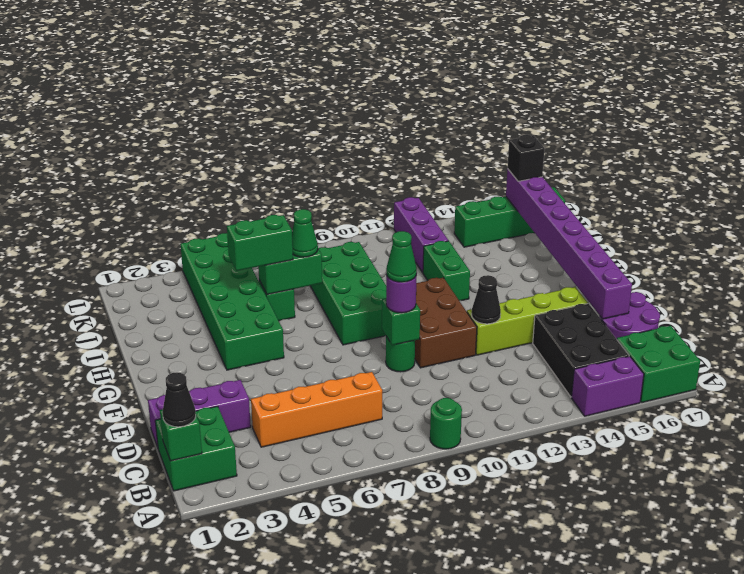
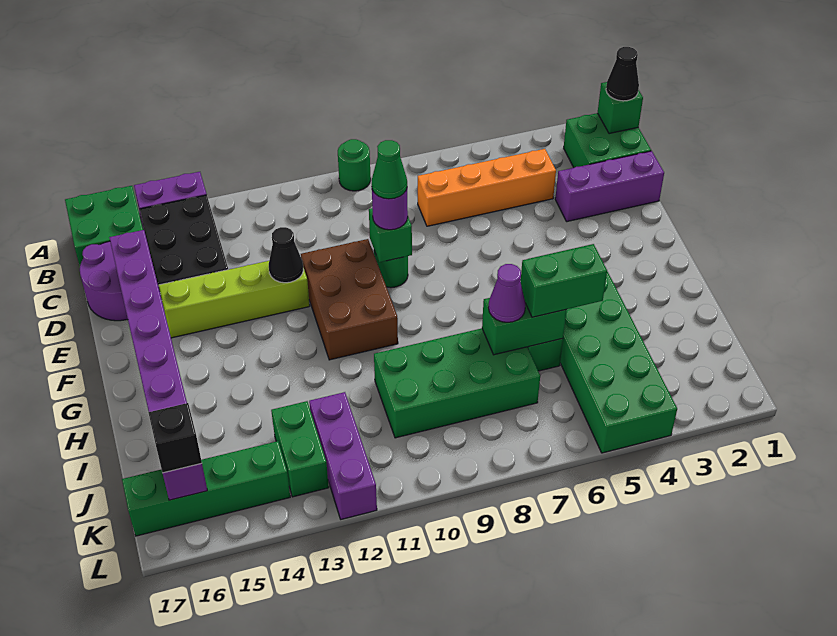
green brick G8:J9 level 1 -> green brick I7:J10 level 1
green brick H12:I12 level 1 -> green brick J13:K13 level 1
green cone I7 level 3 -> purple cone I7 level 3

